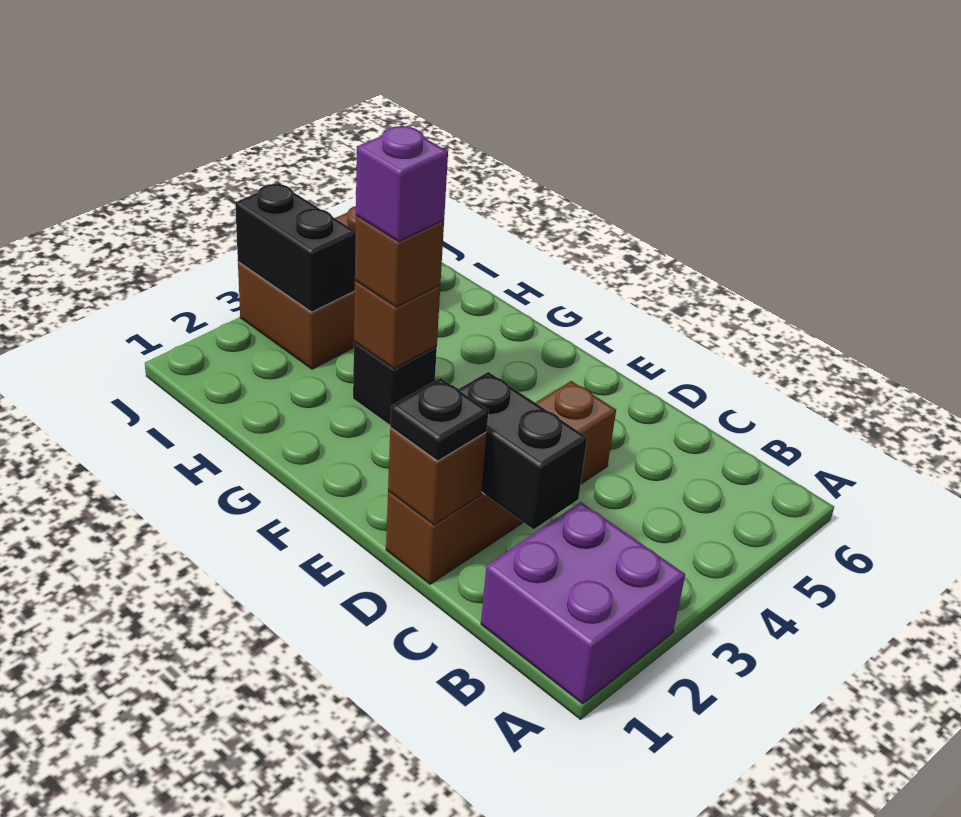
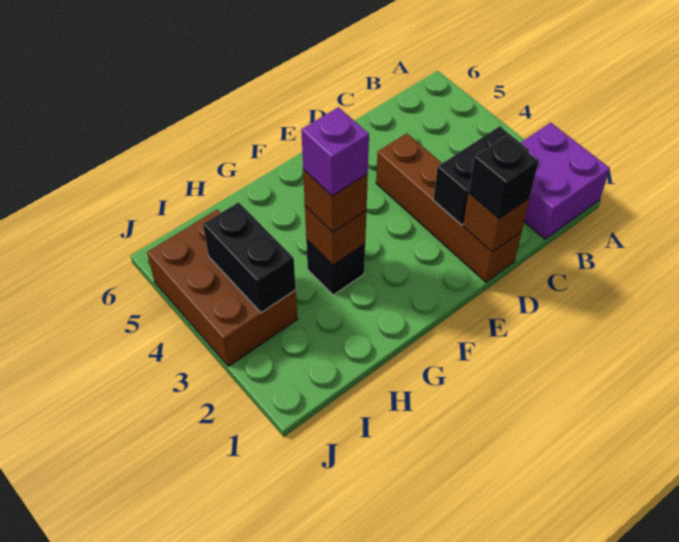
black plate D1 level 3 -> black brick D1 level 3
black brick I3:J3 level 2 -> black brick I3:I4 level 2

